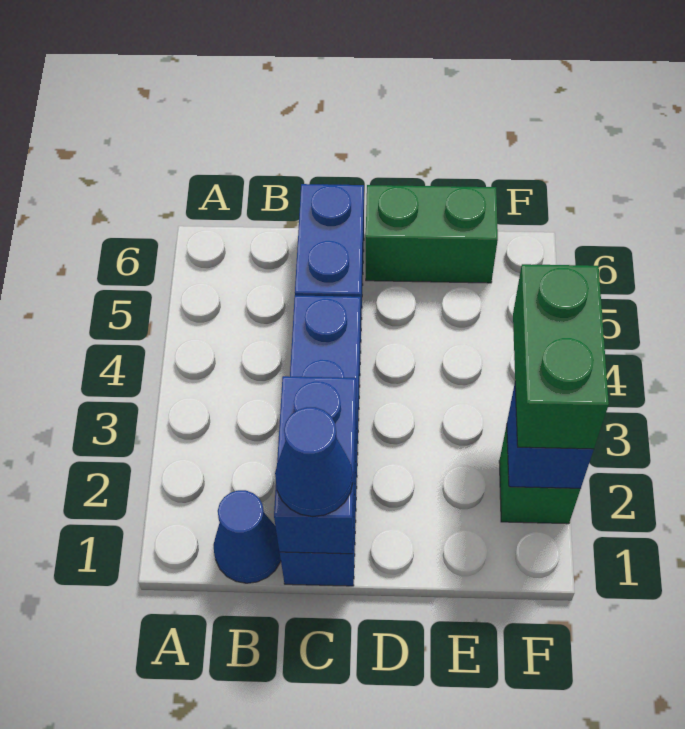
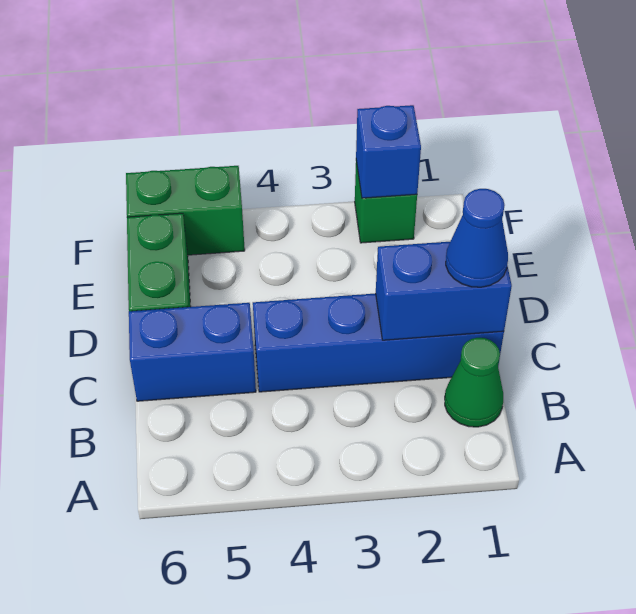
blue cone B1 level 1 -> green cone B1 level 1
green brick F2:F3 level 3 -> green brick F5:F6 level 1

